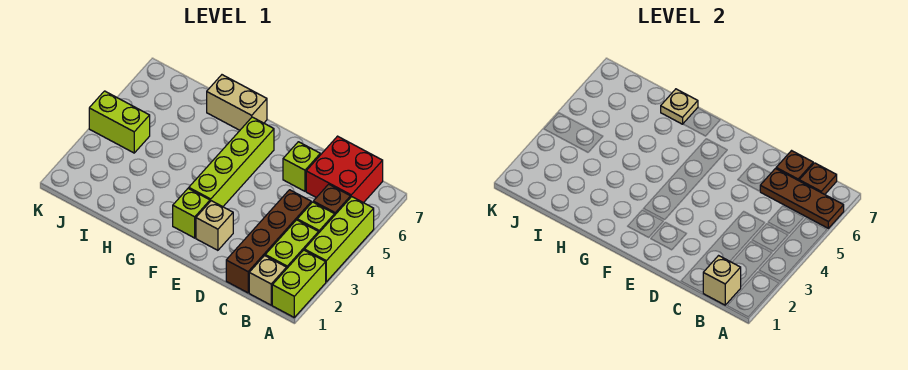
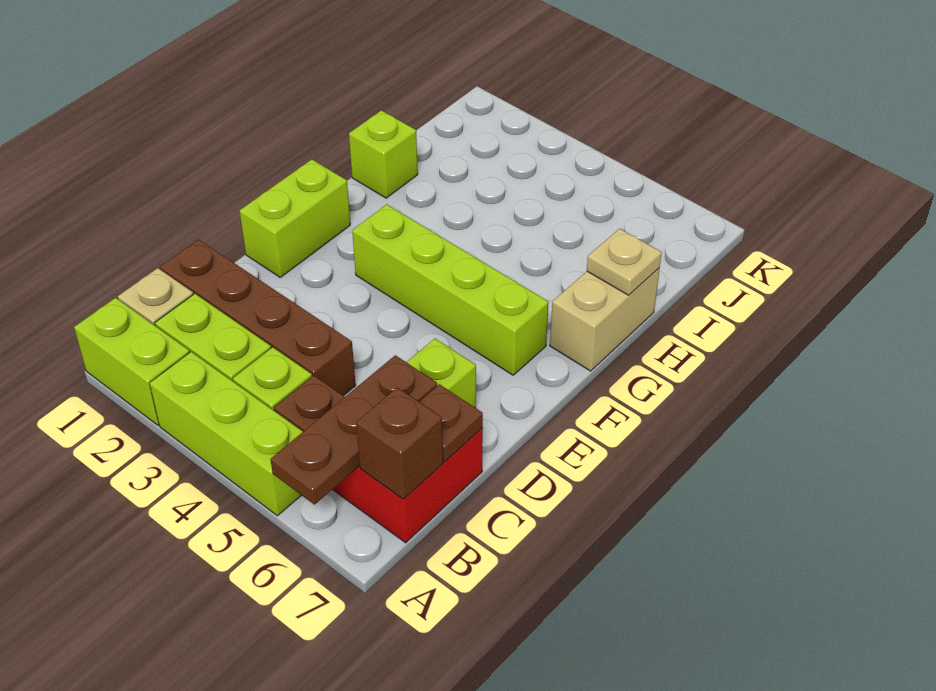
tan brick B1 level 2 -> none
brown plate B7 level 2 -> brown brick B7 level 2
tan brick E2 level 1 -> none
lime brick F2 level 1 -> lime brick H1 level 1
lime brick J4:K4 level 1 -> lime brick E1:F1 level 1

